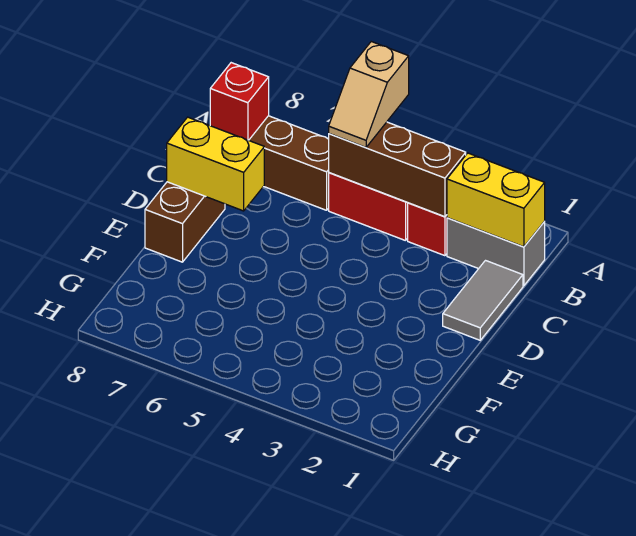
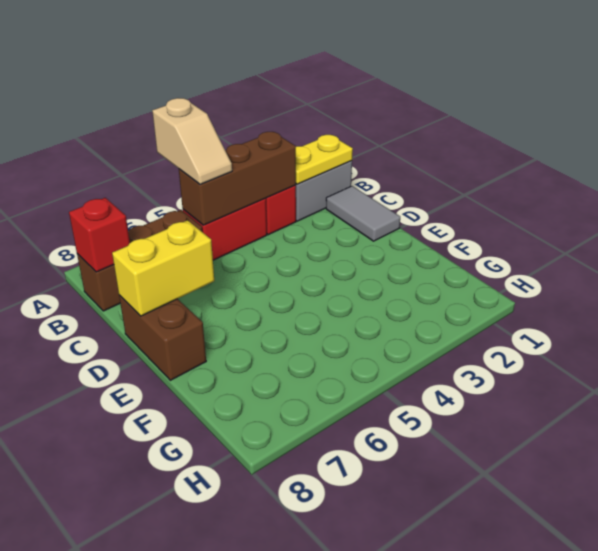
yellow brick B1:B2 level 2 -> yellow plate B1:B2 level 2

